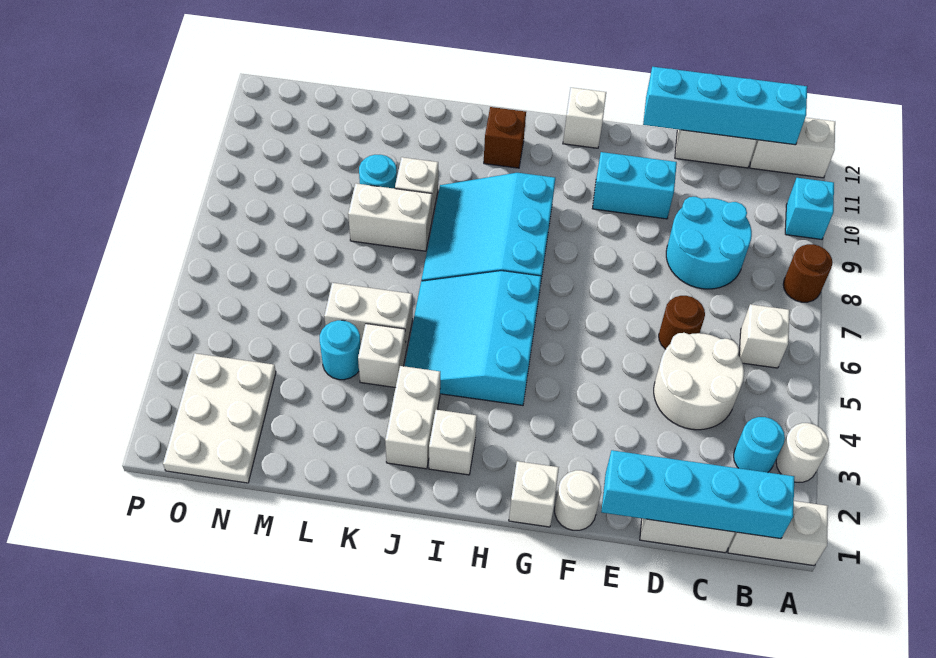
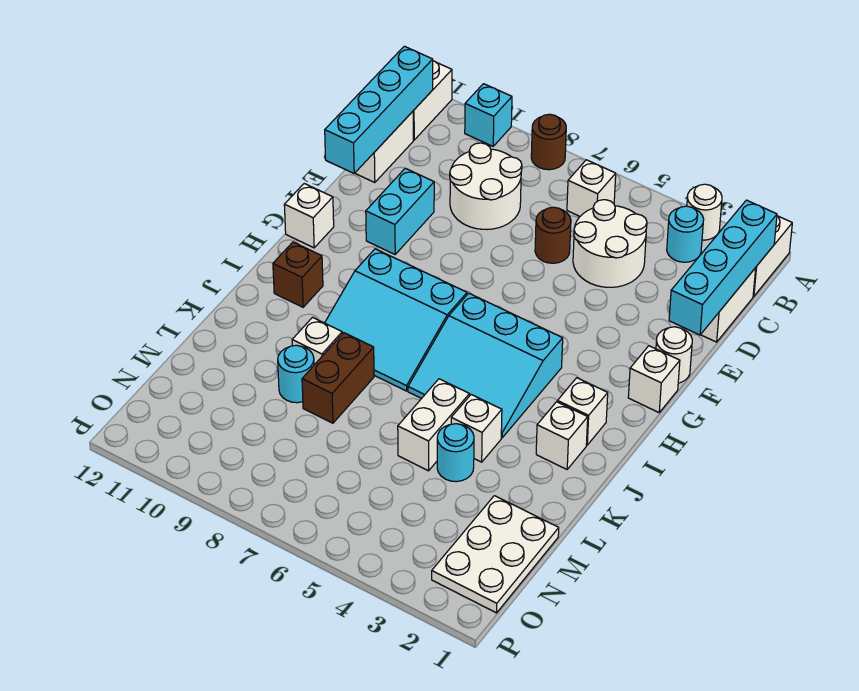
cyan round brick C8:D9 level 1 -> white round brick C8:D9 level 1
white brick J2:J3 level 1 -> white brick J2 level 1
white brick K8:L8 level 1 -> brown brick K8:L8 level 1
white plate N1:O3 level 1 -> white plate M1:O2 level 1

